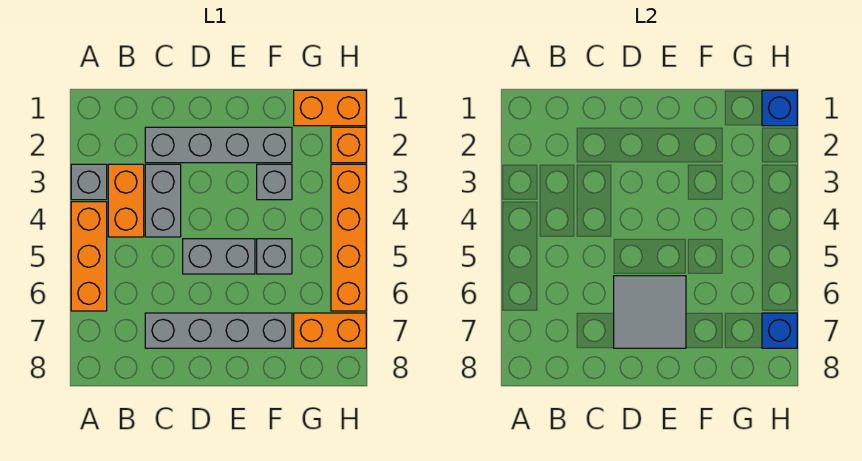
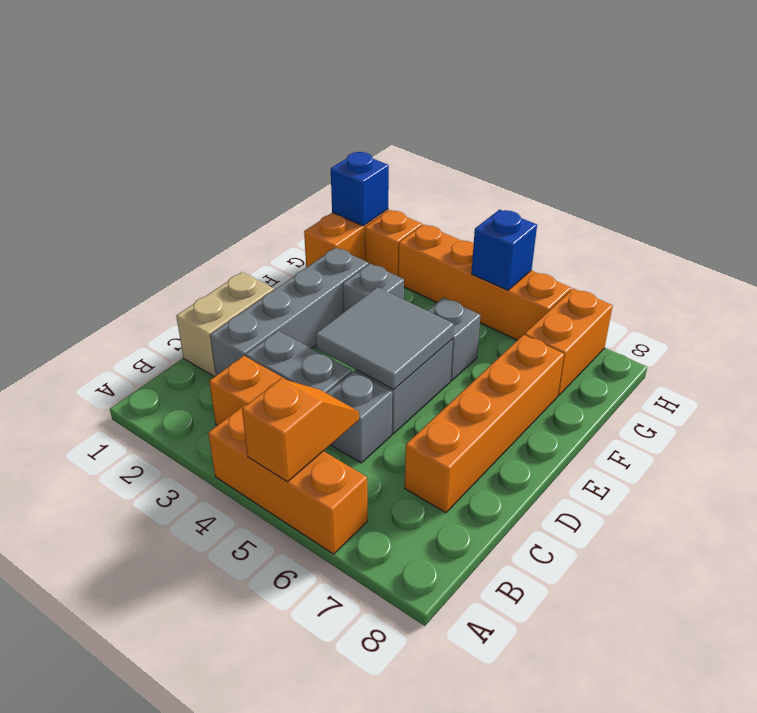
grey brick A3 level 1 -> grey brick C5 level 1
none -> orange slope A5:B5 level 2 top A
none -> tan brick C1:D1 level 1
grey brick C7:F7 level 1 -> orange brick C7:F7 level 1
grey tile D6:E7 level 2 -> grey tile D4:E5 level 2
blue brick H7 level 2 -> blue brick H5 level 2

